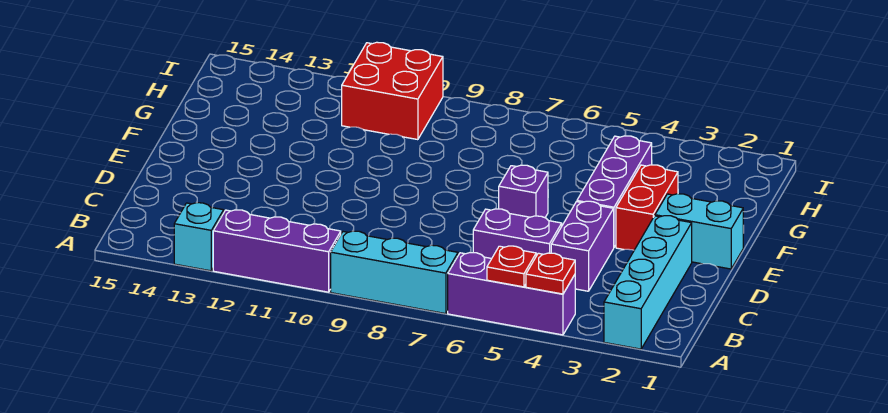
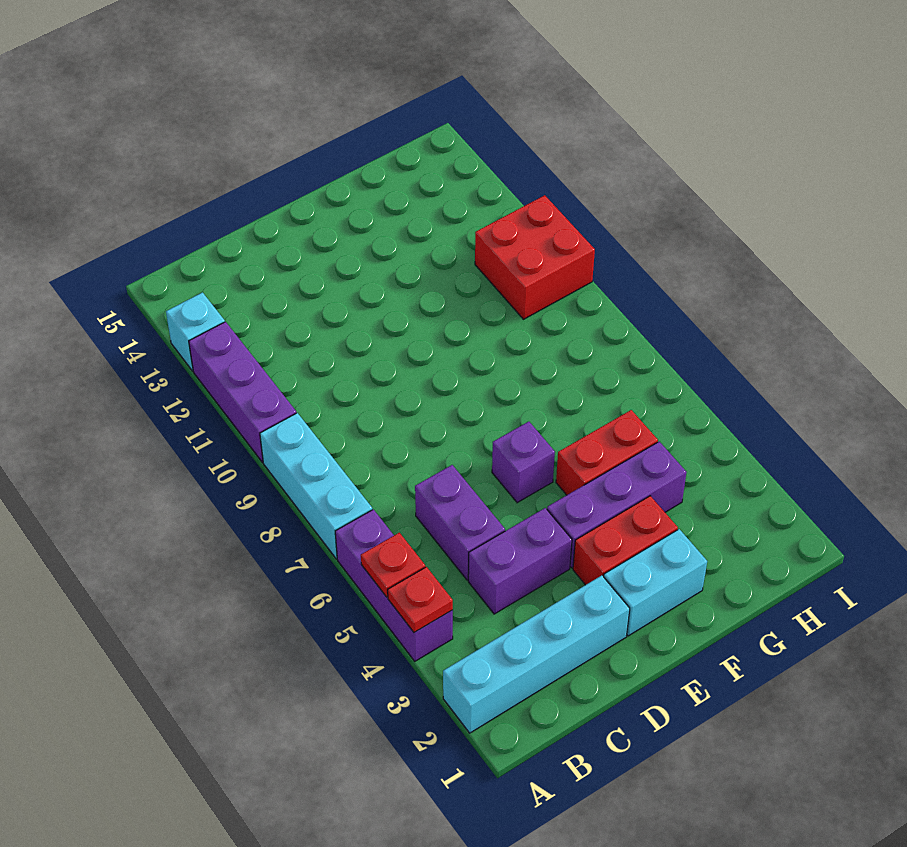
cyan brick E1:E2 level 1 -> cyan brick E2:F2 level 1
none -> red brick F5:G5 level 1

